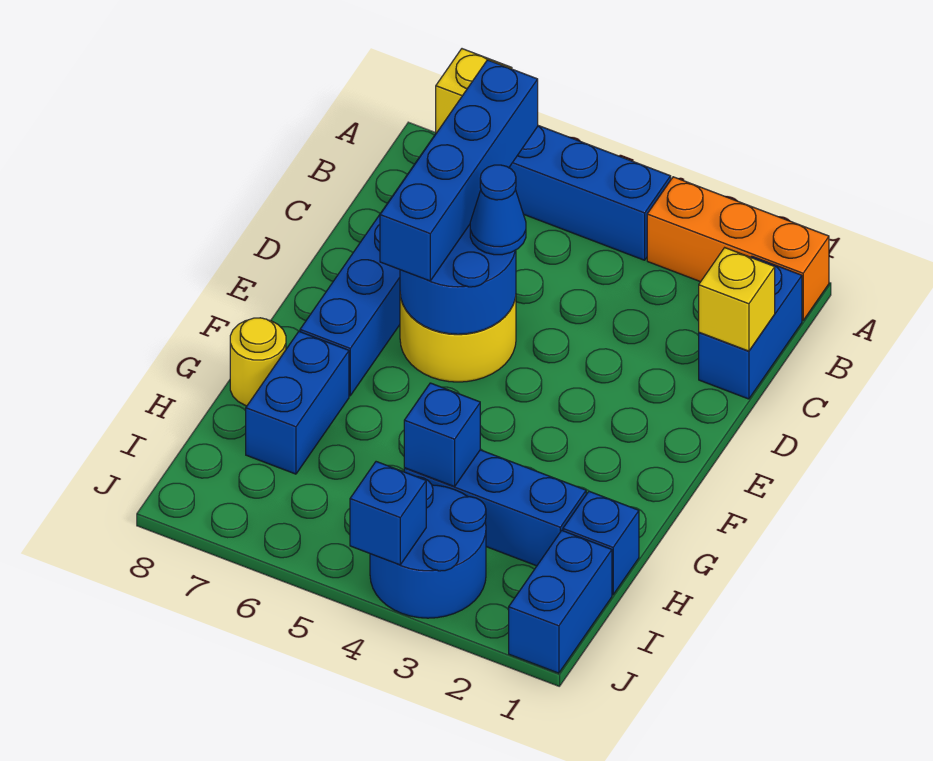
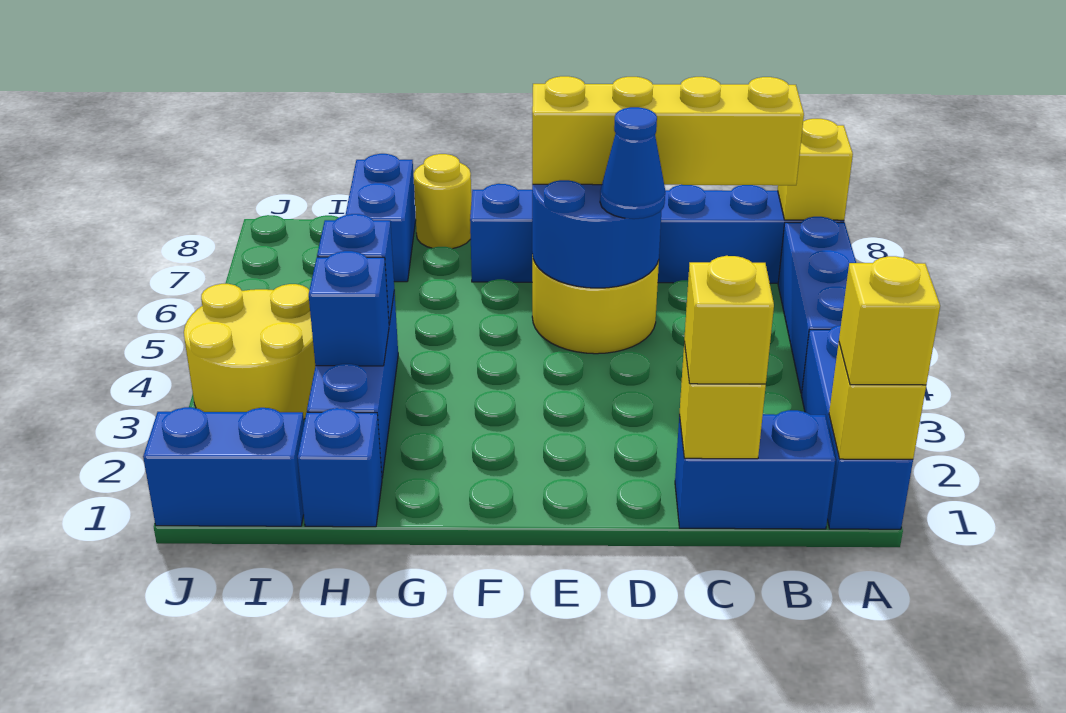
orange brick A1:A3 level 1 -> blue brick A1:A3 level 1
none -> yellow brick A1 level 2
none -> yellow brick A1 level 3
blue brick B6:E6 level 3 -> yellow brick B6:E6 level 3
none -> yellow brick C1 level 3
blue brick G7:H7 level 1 -> blue brick H7:H8 level 1
blue round brick I3:J4 level 1 -> yellow round brick I3:J4 level 1
blue brick J4 level 2 -> blue brick H3 level 2

